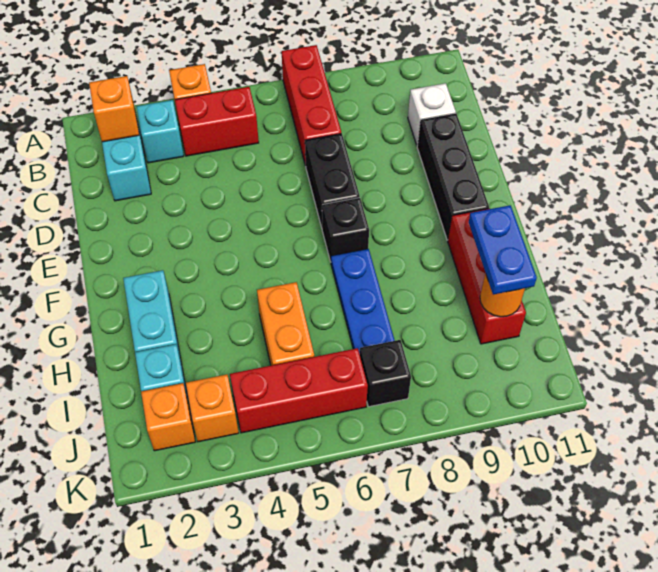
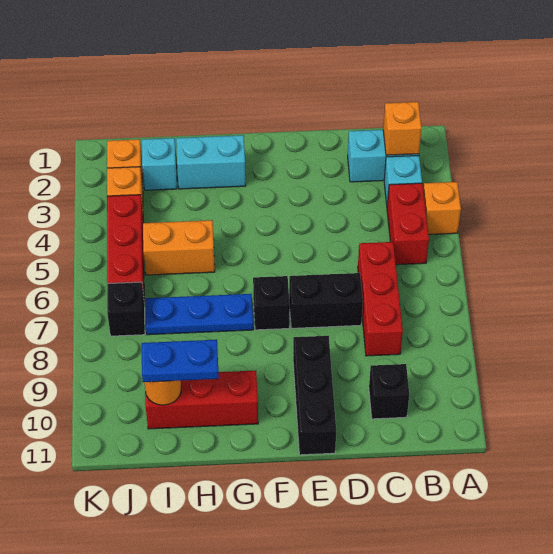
red brick A7:C7 level 1 -> red brick C6:C8 level 1
white brick C10 level 1 -> black brick C10 level 1
black brick D10:F10 level 1 -> black brick E9:E11 level 1

